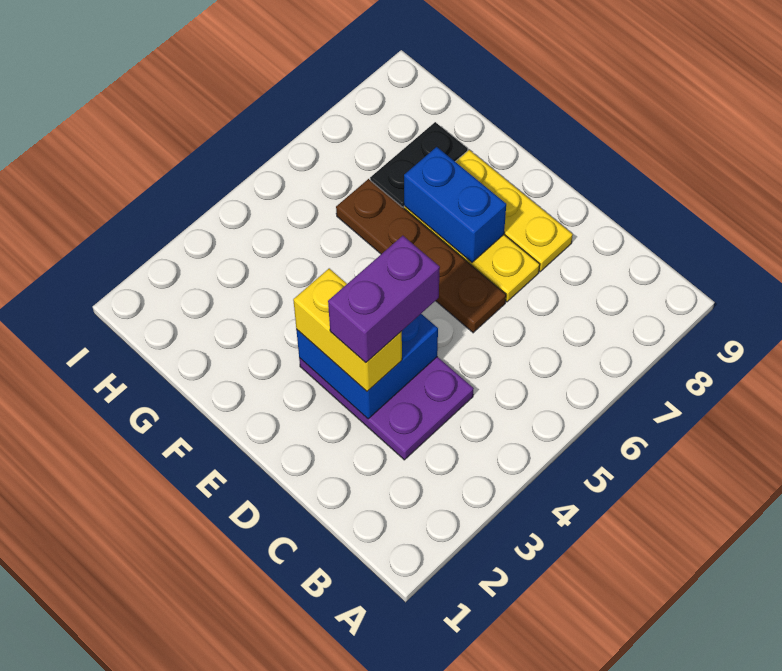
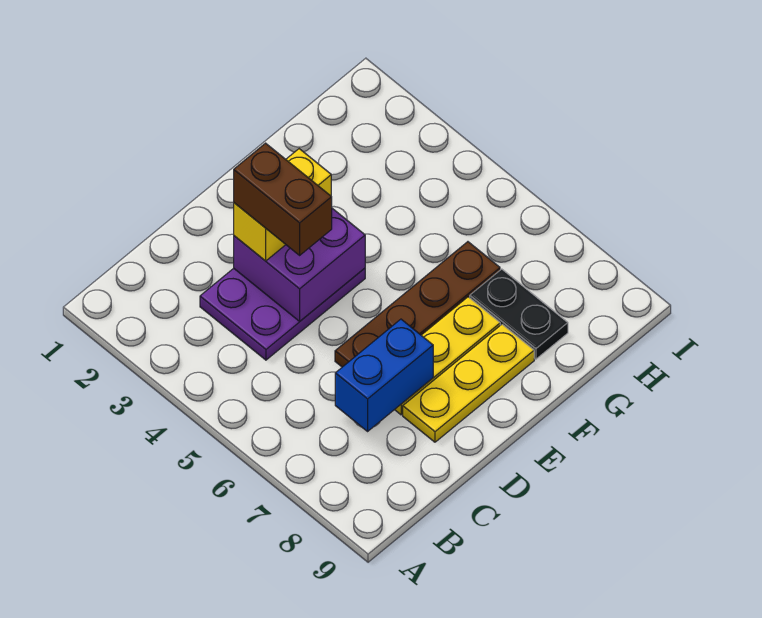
blue brick D3:E4 level 2 -> purple brick D3:E4 level 2
purple brick D3:D4 level 4 -> brown brick D3:D4 level 4
blue brick E7:F7 level 2 -> blue brick C7:D7 level 2

